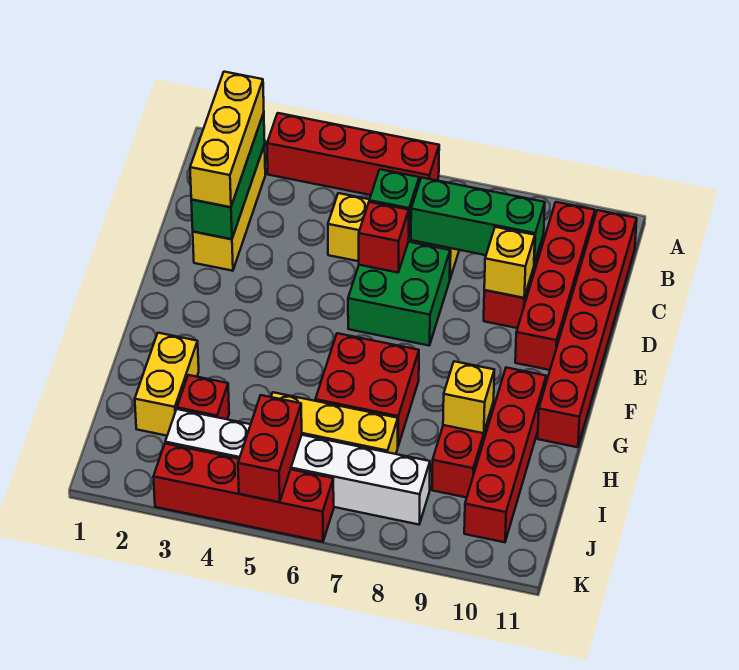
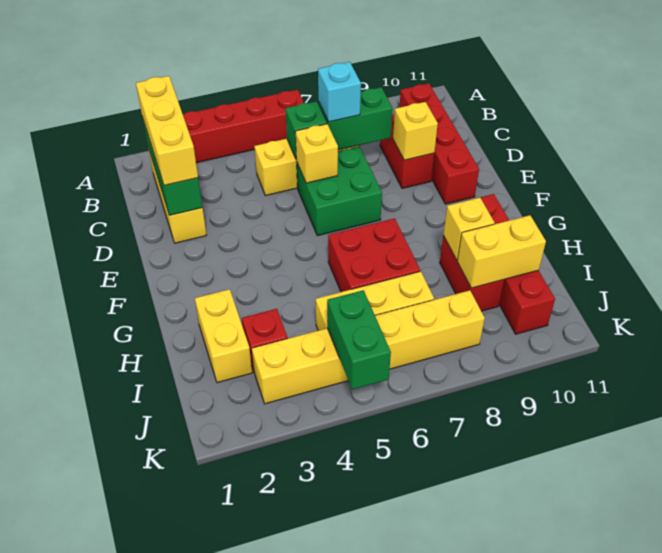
red brick B11:G11 level 1 -> none
green brick C7:C9 level 2 -> green brick C7:C8 level 2
none -> cyan brick C7 level 3
red brick D6 level 2 -> yellow brick D6 level 2
none -> yellow brick I9:I10 level 2
white brick J3:J8 level 1 -> yellow brick J3:J8 level 1
red brick J5:K5 level 2 -> green brick J5:K5 level 2
red brick K3:K6 level 1 -> none

